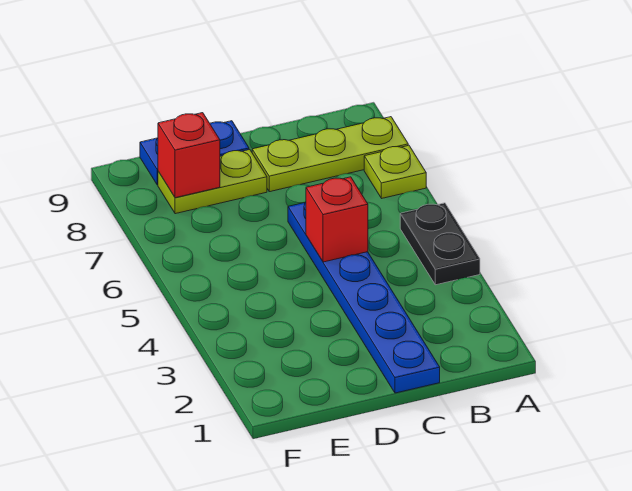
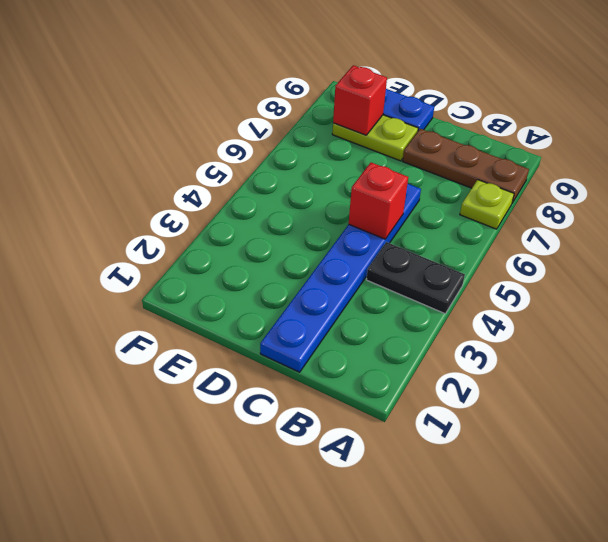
black plate A4:A5 level 1 -> black plate A4:B4 level 1
lime plate A8:C8 level 1 -> brown plate A8:C8 level 1

